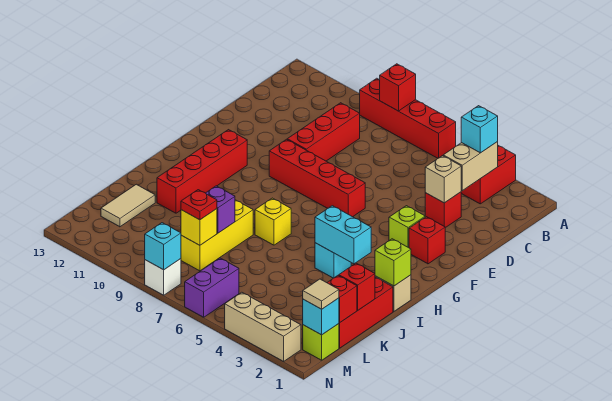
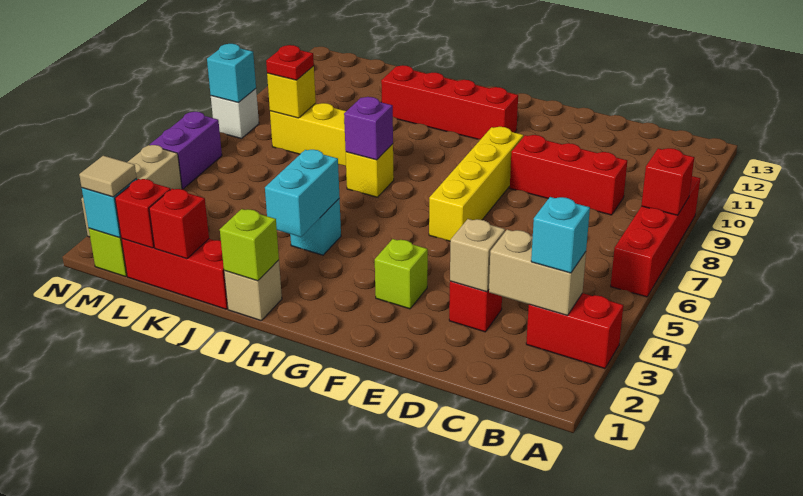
red brick F2 level 1 -> none
red brick F6:F9 level 1 -> yellow brick F6:F9 level 1
purple brick K8 level 2 -> purple brick I7 level 2
tan tile K12:L12 level 1 -> none
purple brick M6:N6 level 1 -> purple brick N5:N6 level 1

